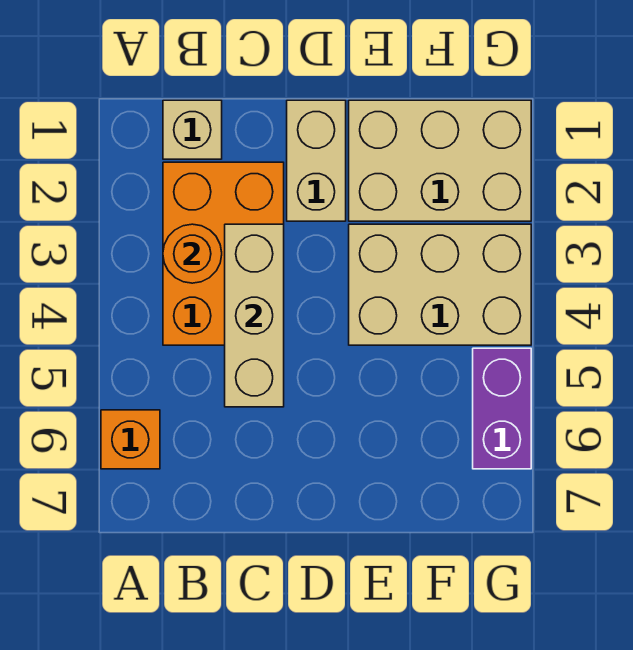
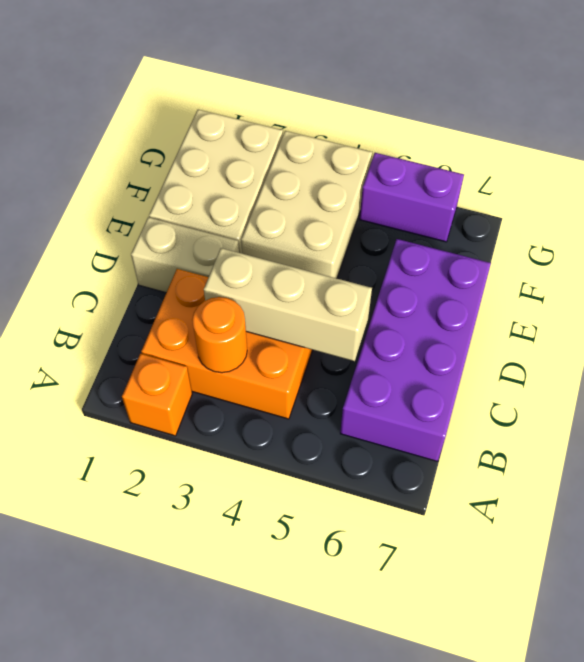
orange brick A6 level 1 -> orange brick A2 level 1
tan brick B1 level 1 -> none
none -> purple brick B6:E7 level 1

